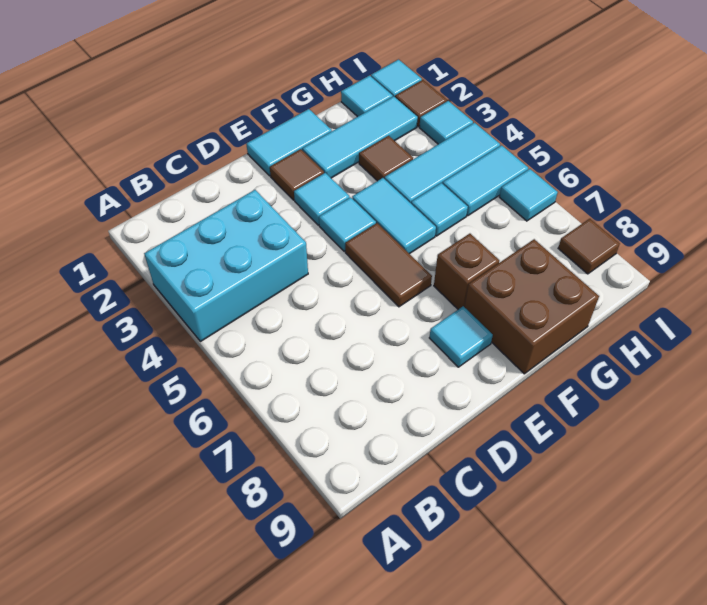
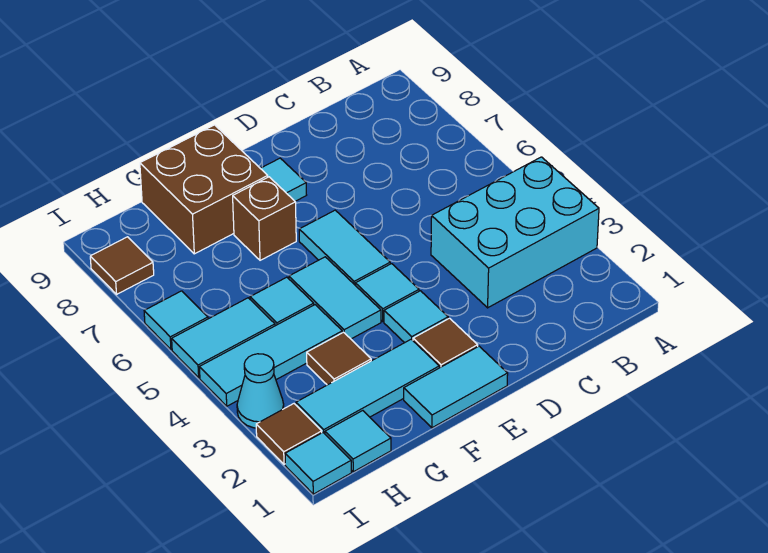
brown tile E5:E6 level 1 -> cyan tile E5:E6 level 1
cyan tile I3 level 1 -> cyan cone I3 level 1

